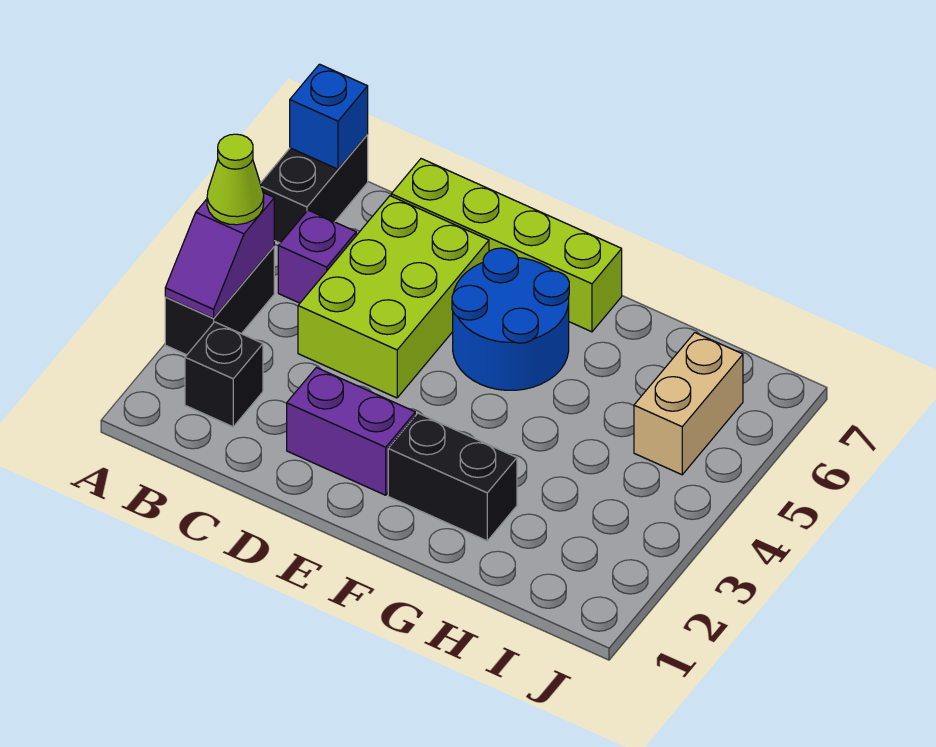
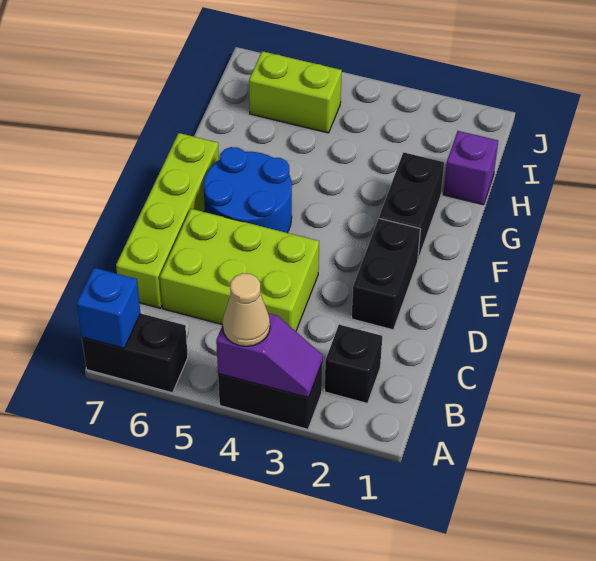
lime cone A4 level 3 -> tan cone A4 level 3
purple brick B5 level 1 -> purple brick H1 level 1
purple brick D2:E2 level 1 -> black brick D2:E2 level 1
tan brick I5:I6 level 1 -> lime brick I5:I6 level 1

